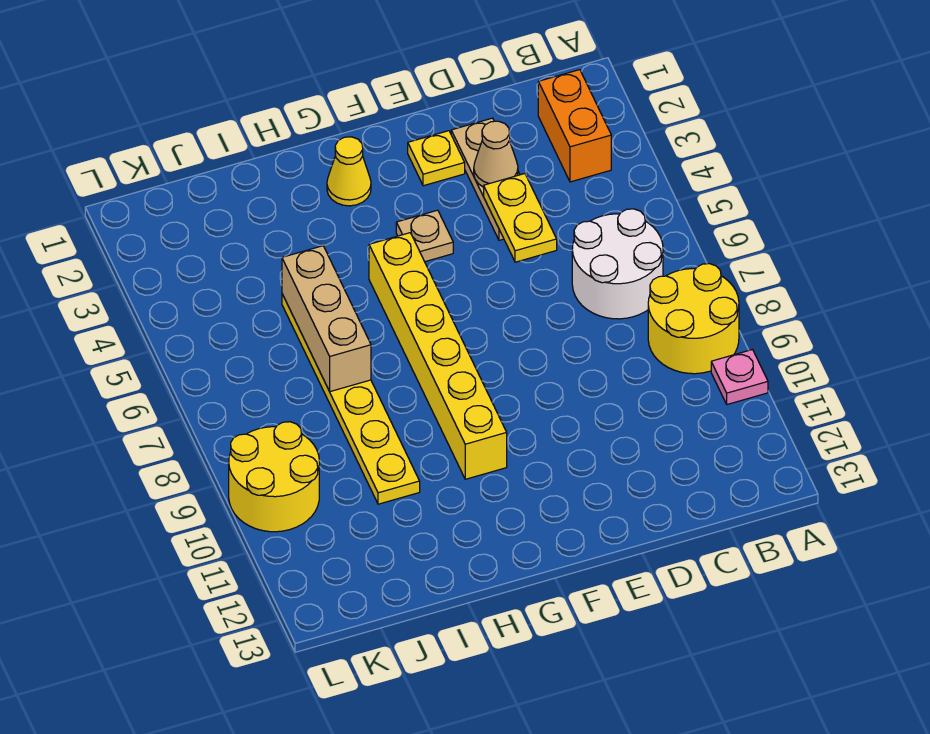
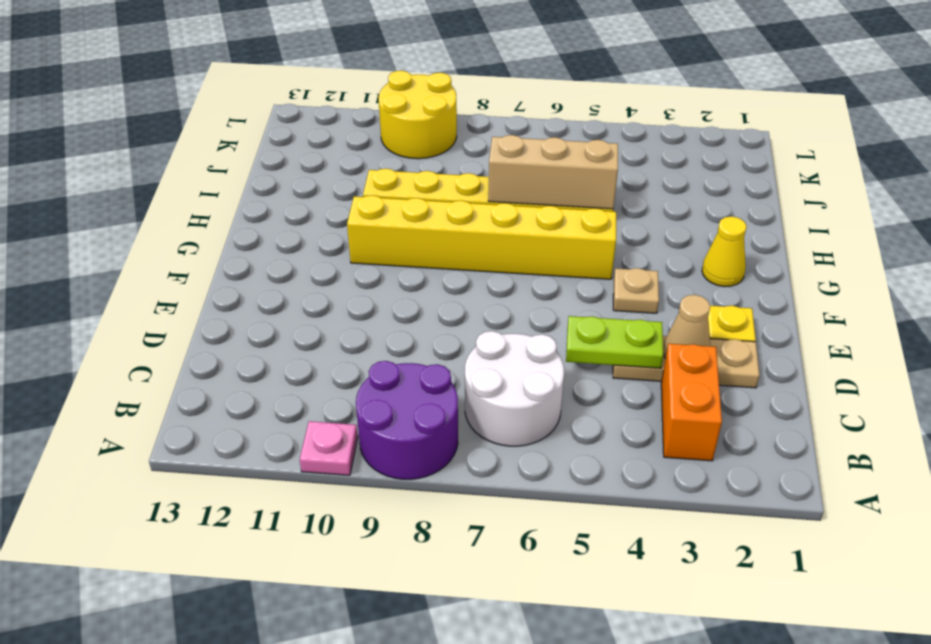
yellow round brick A8:B9 level 1 -> purple round brick A8:B9 level 1
orange brick B2:B3 level 1 -> orange brick B3:C3 level 1
yellow plate D4:D5 level 2 -> lime plate D4:D5 level 2

